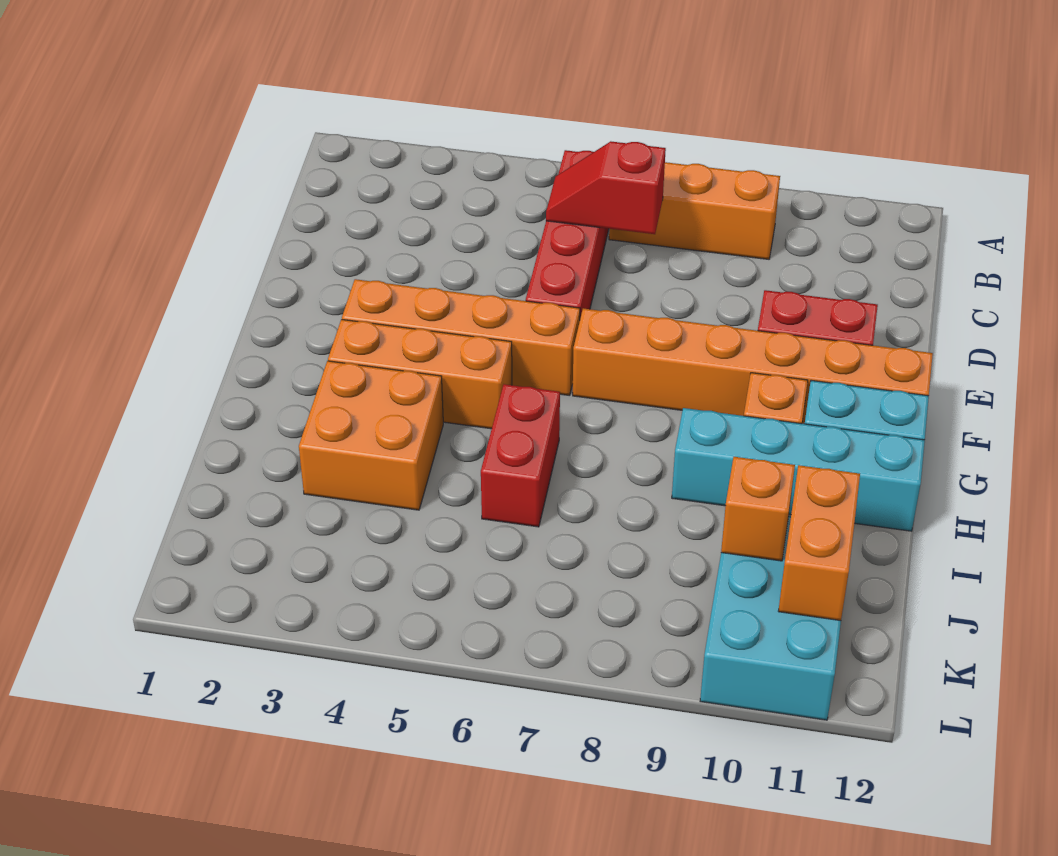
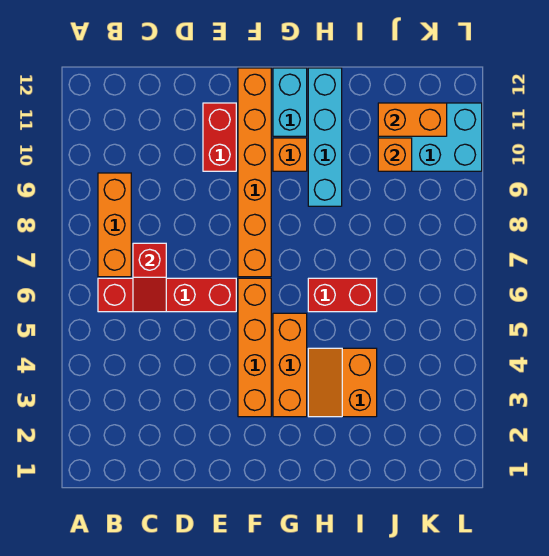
orange brick H3:I4 level 1 -> orange slope H3:I4 level 1 top I

